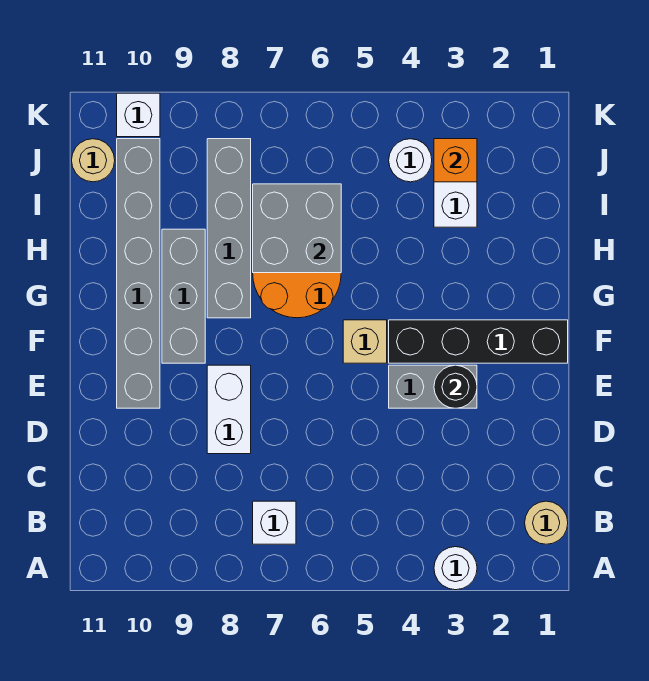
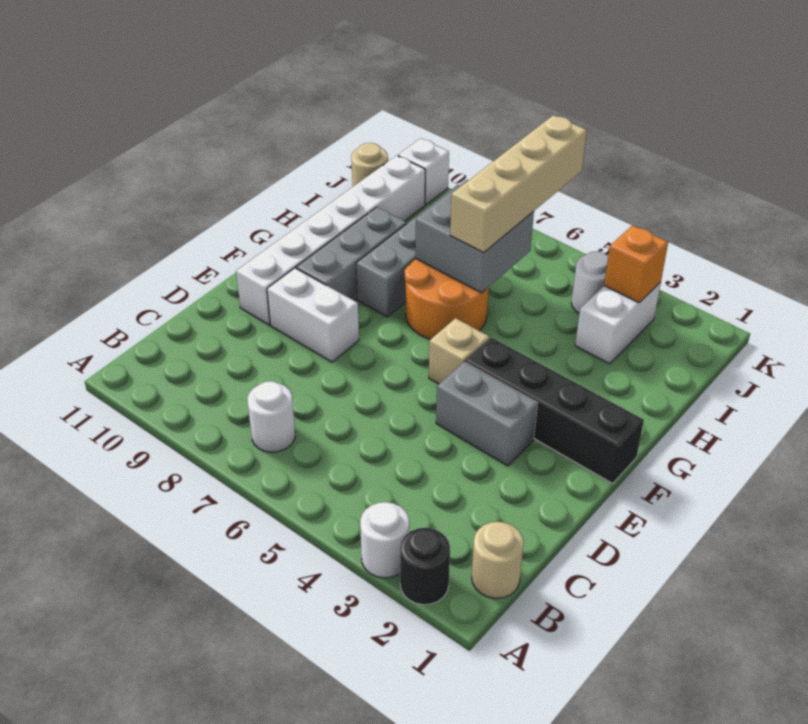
white brick B7 level 1 -> white round brick B7 level 1
white brick D8:E8 level 1 -> white brick E8:E9 level 1
black round brick E3 level 2 -> black round brick A2 level 1
grey brick E10:J10 level 1 -> white brick E10:J10 level 1
none -> tan brick H6:K6 level 3

